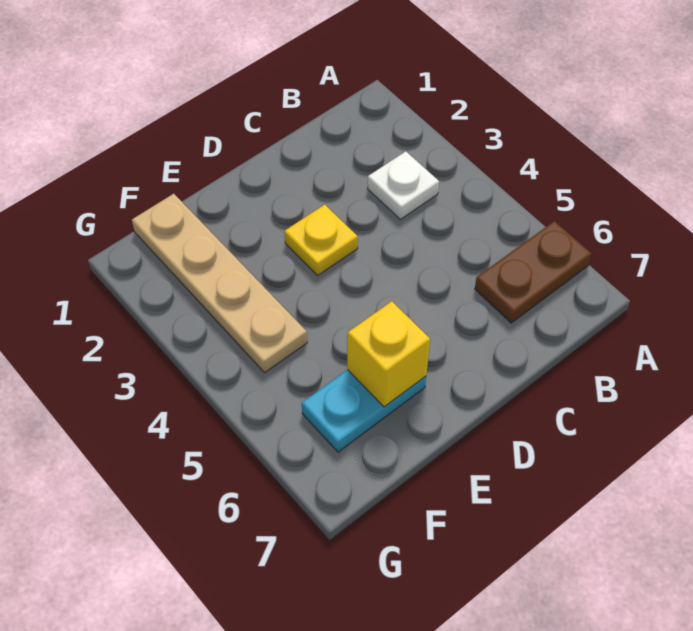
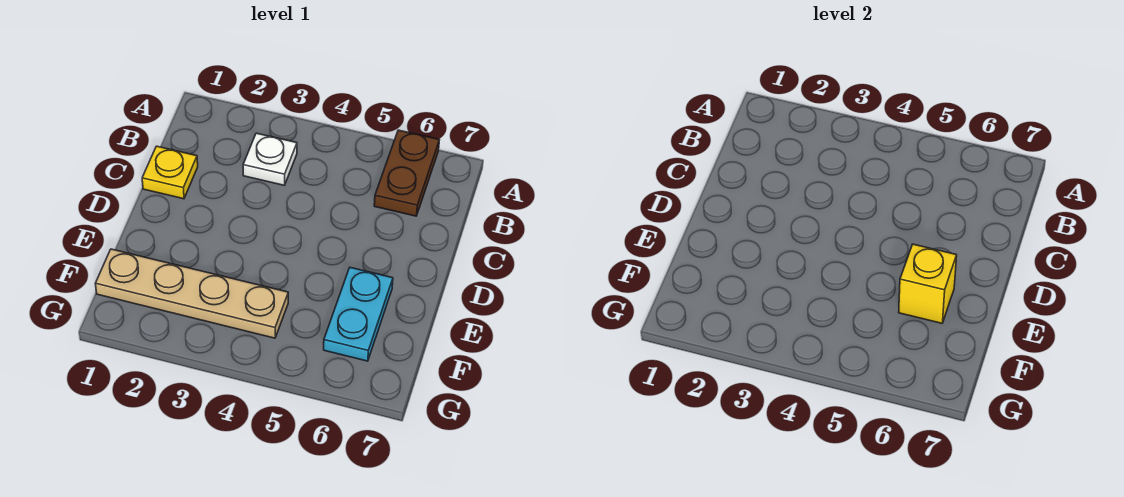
yellow plate D3 level 1 -> yellow plate C1 level 1

